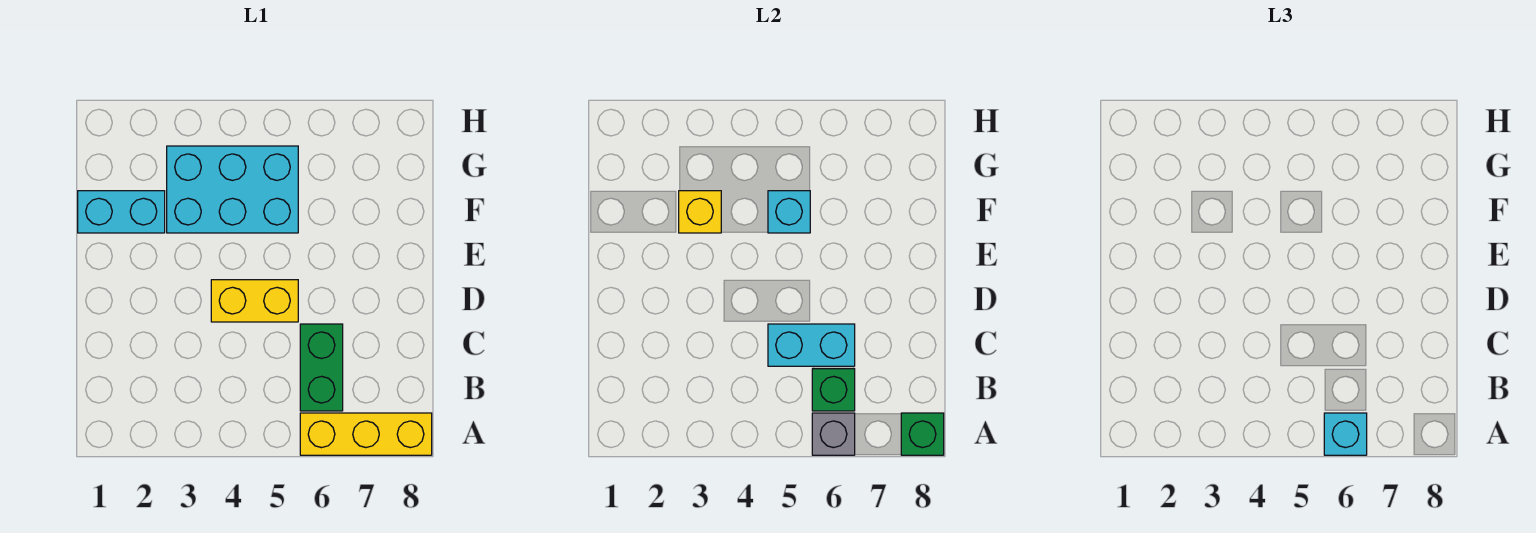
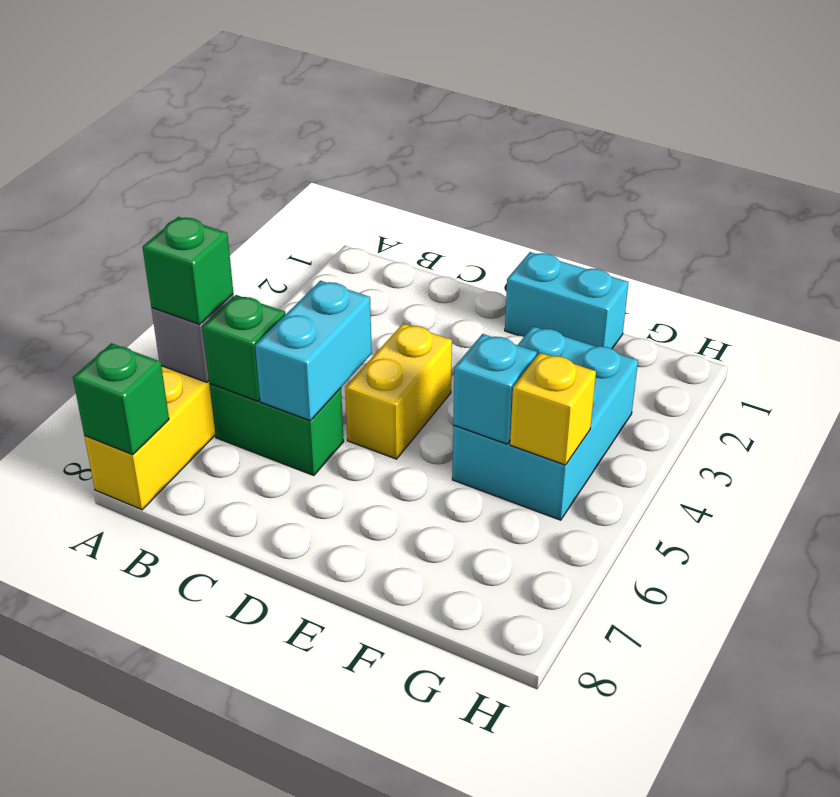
cyan brick A6 level 3 -> green brick A6 level 3
cyan brick F1:F2 level 1 -> cyan brick E1:F1 level 1
yellow brick F3 level 2 -> yellow brick G5 level 2

